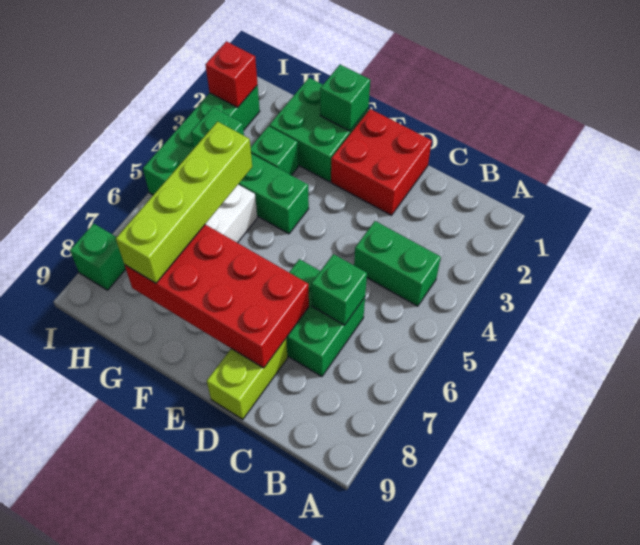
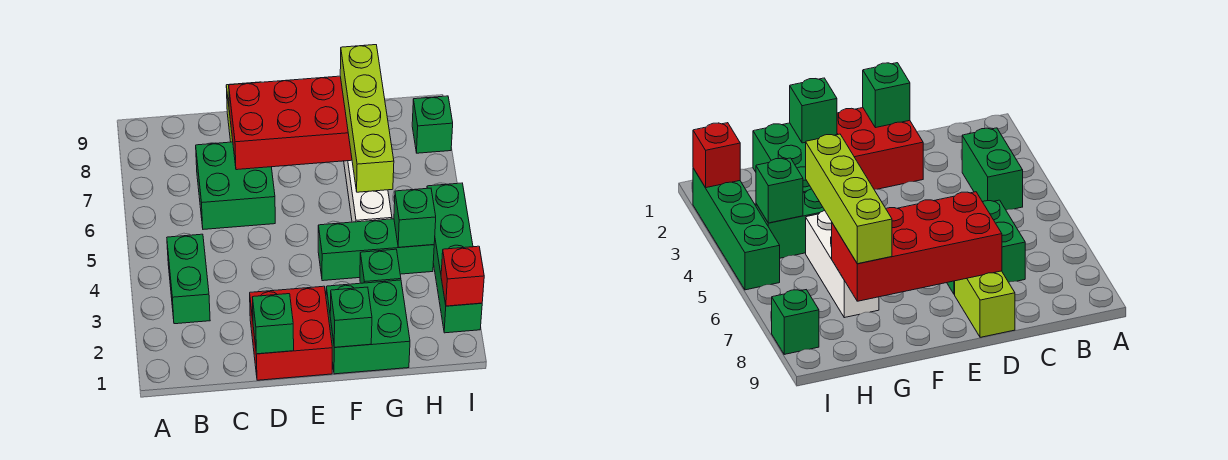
green brick B4:C4 level 1 -> green brick B3:B4 level 1
green brick C6 level 2 -> green brick D1 level 2

